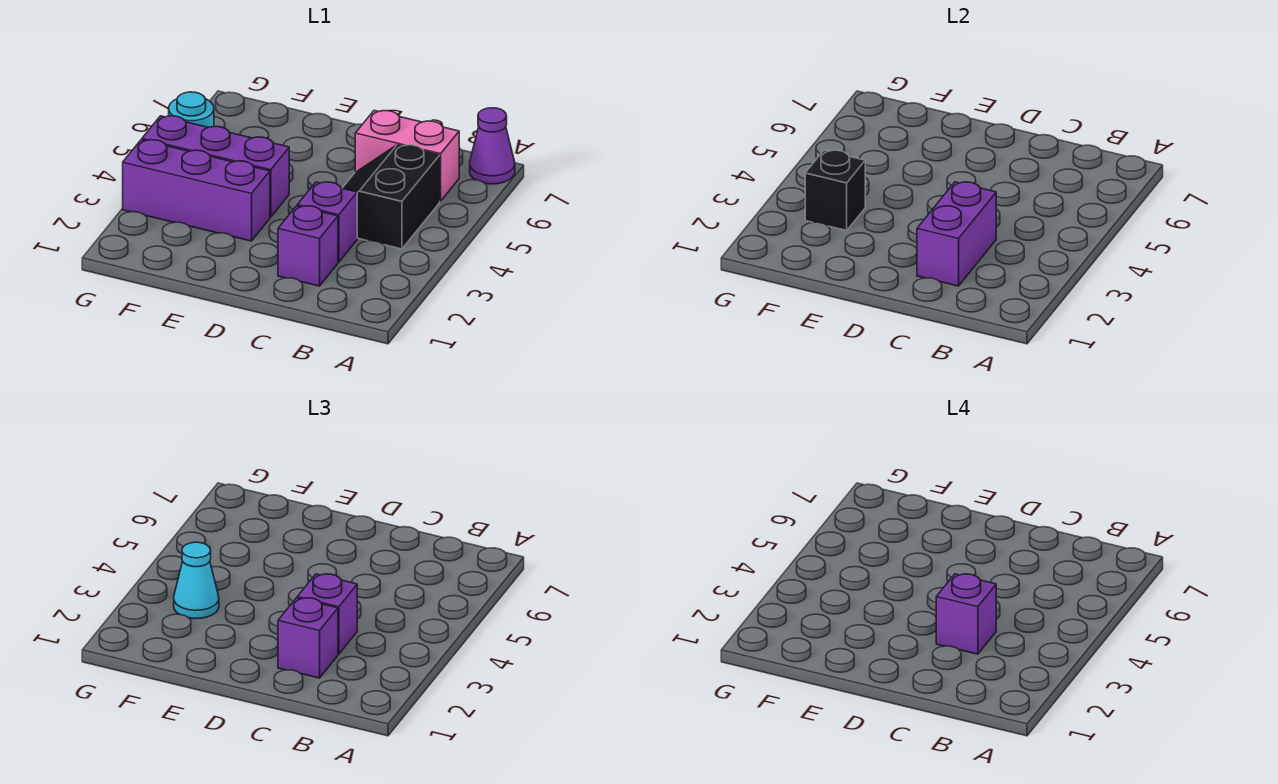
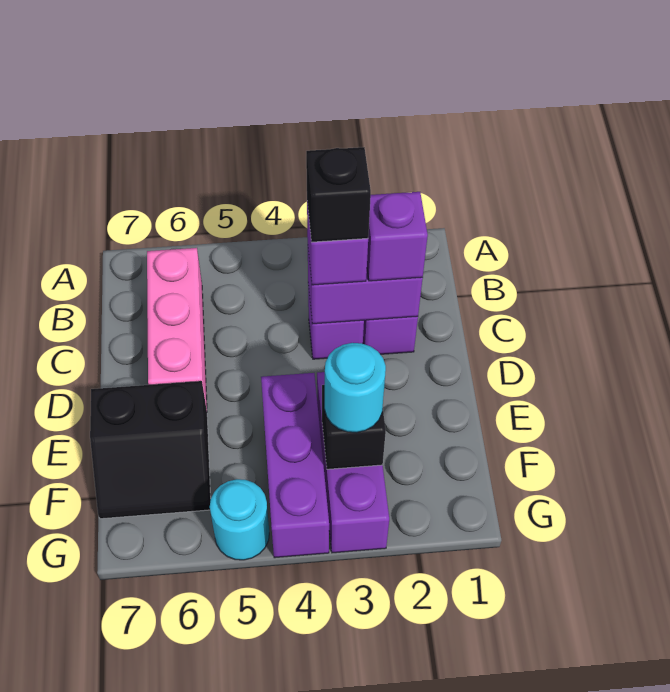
purple cone A7 level 1 -> none
black slope B4:C5 level 1 top B -> black slope E6:F7 level 1 top E
pink brick B6:C6 level 1 -> pink brick B6:D6 level 1
purple brick C3 level 4 -> black brick C3 level 4
cyan cone F3 level 3 -> cyan round brick F3 level 3

